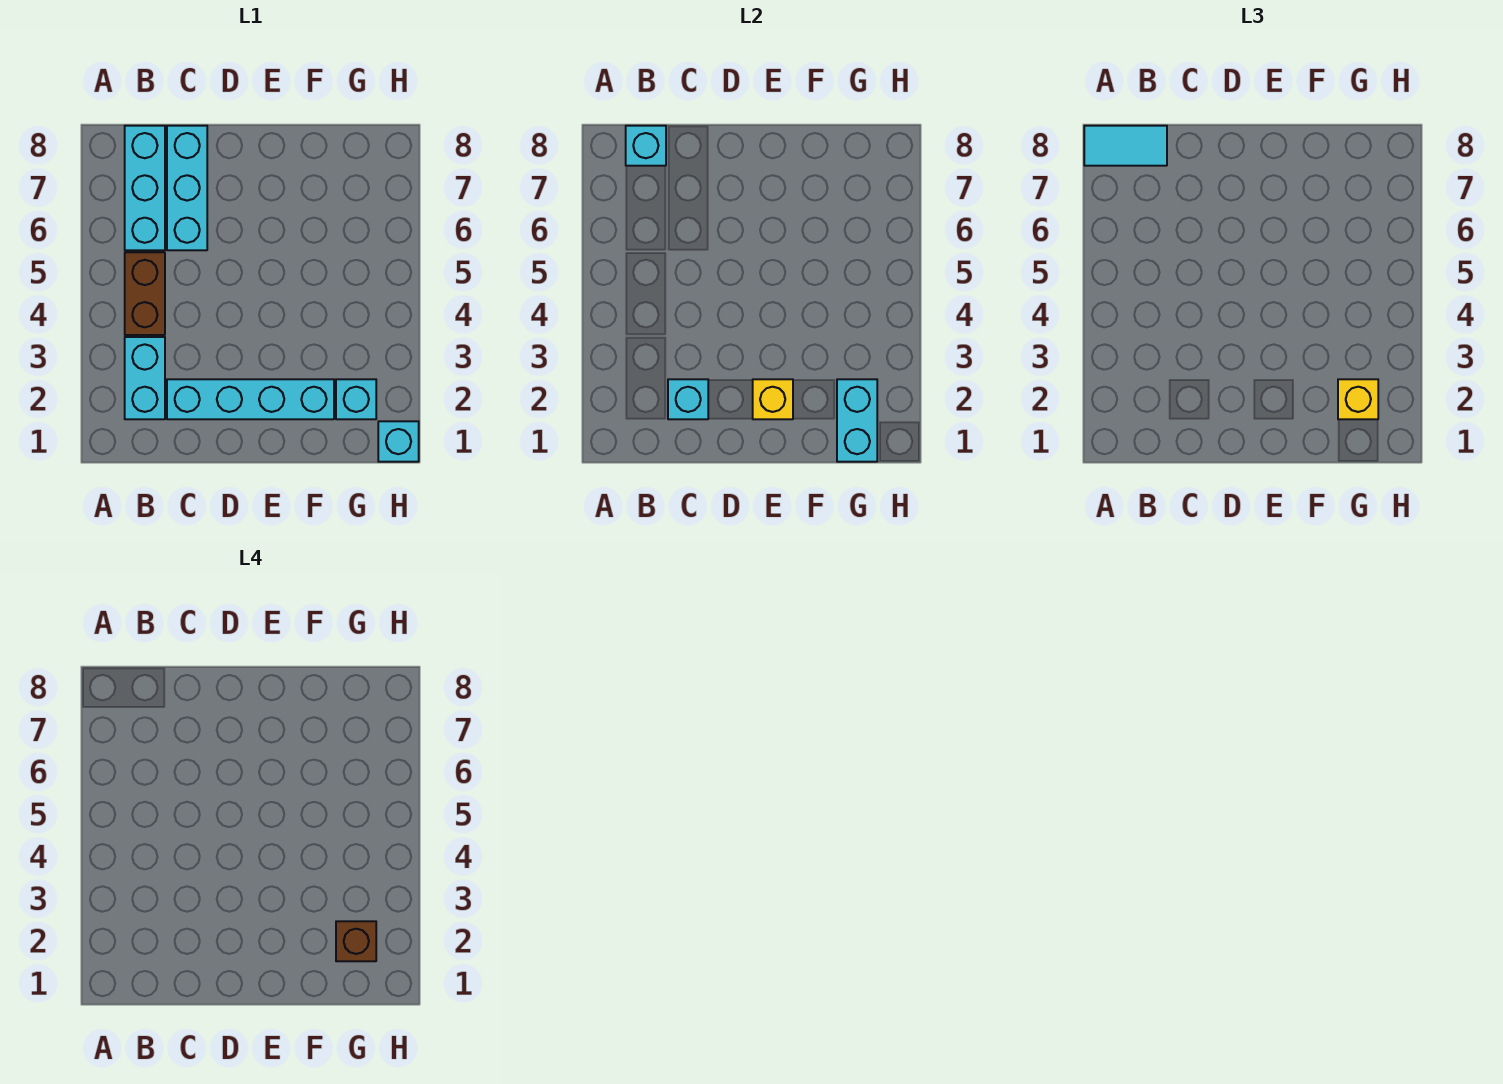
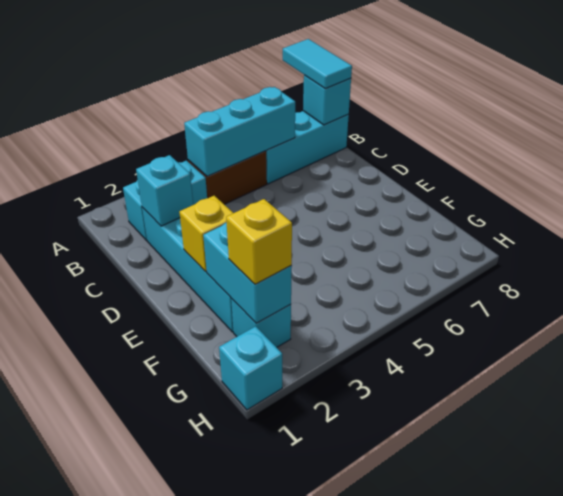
cyan brick C6:C8 level 1 -> cyan brick B4:B6 level 2
cyan brick G1:G2 level 2 -> cyan brick F2:G2 level 2
brown brick G2 level 4 -> none

